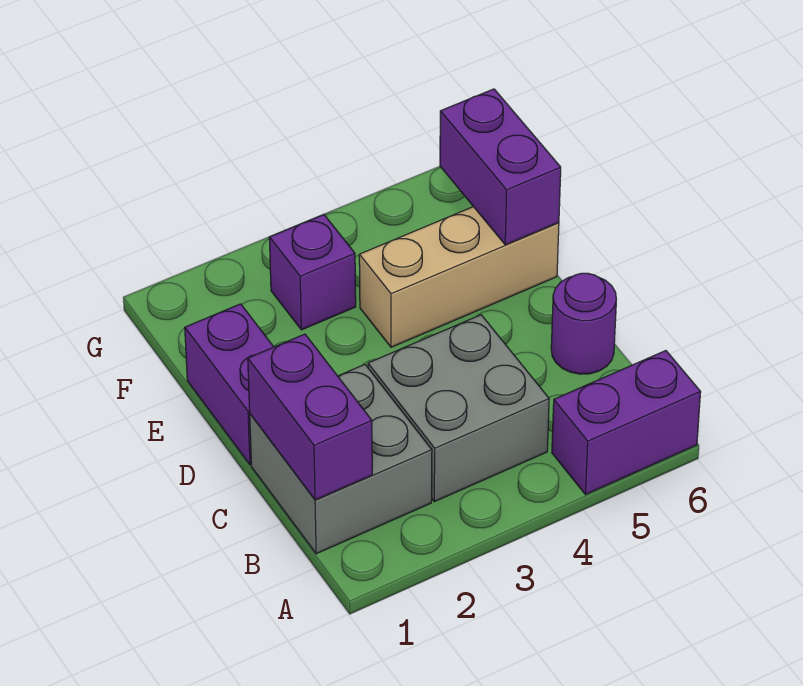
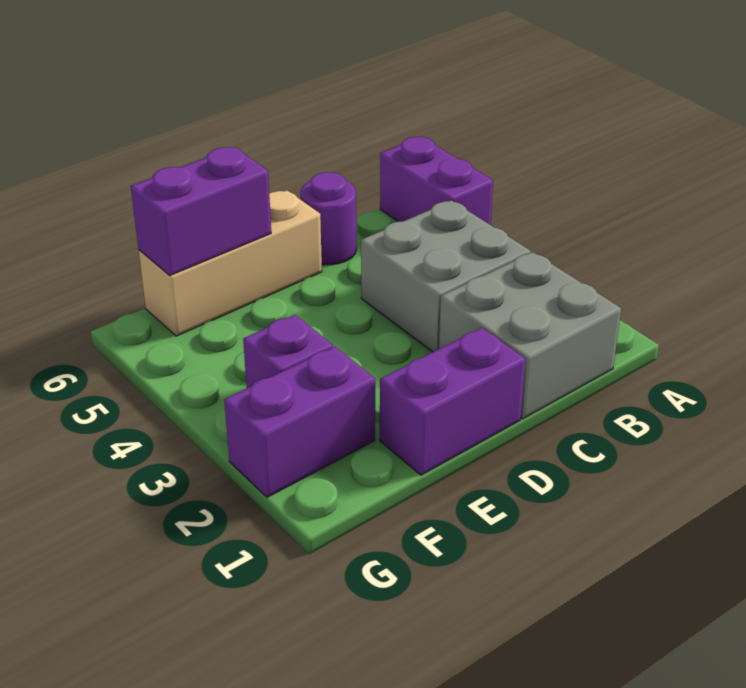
purple brick B1:C1 level 2 -> purple brick F2:G2 level 1
tan brick E4:E6 level 1 -> tan brick D6:F6 level 1

